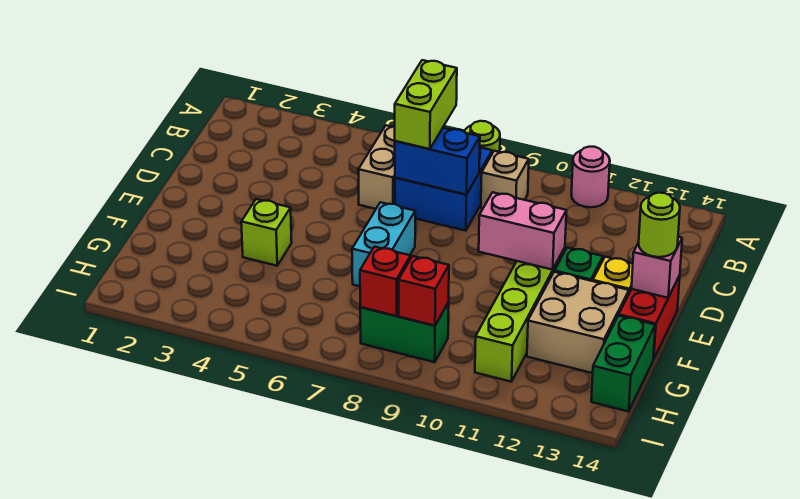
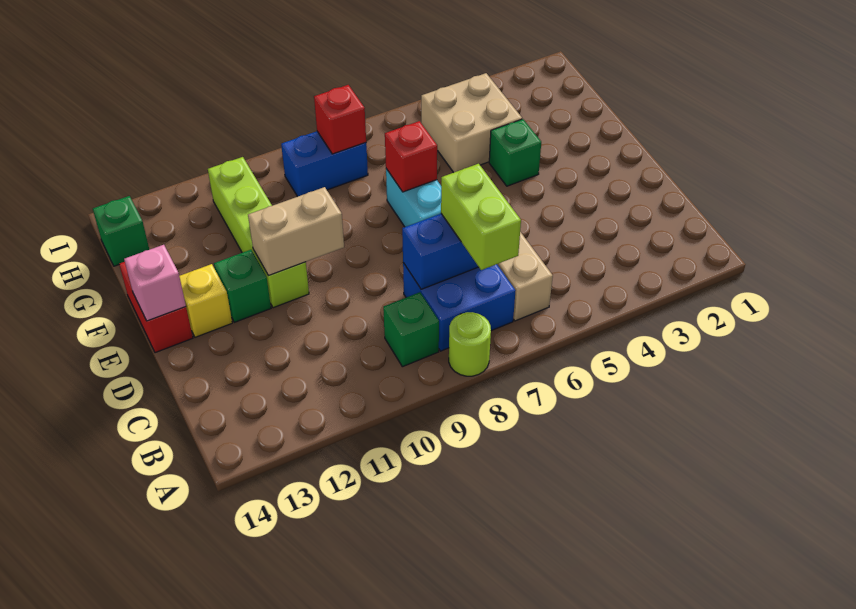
pink round brick A11 level 1 -> none
tan brick B9 level 1 -> green brick B9 level 1
pink brick E10:E11 level 2 -> tan brick E10:E11 level 2
lime round brick E14 level 3 -> none
lime brick F4 level 1 -> green brick F4 level 1
tan brick F12:G13 level 1 -> tan brick G4:H5 level 1
green brick G14:H14 level 1 -> green brick H14 level 1
green brick H8:H9 level 1 -> blue brick H8:H9 level 1
red brick H9 level 2 -> red brick F7 level 2

